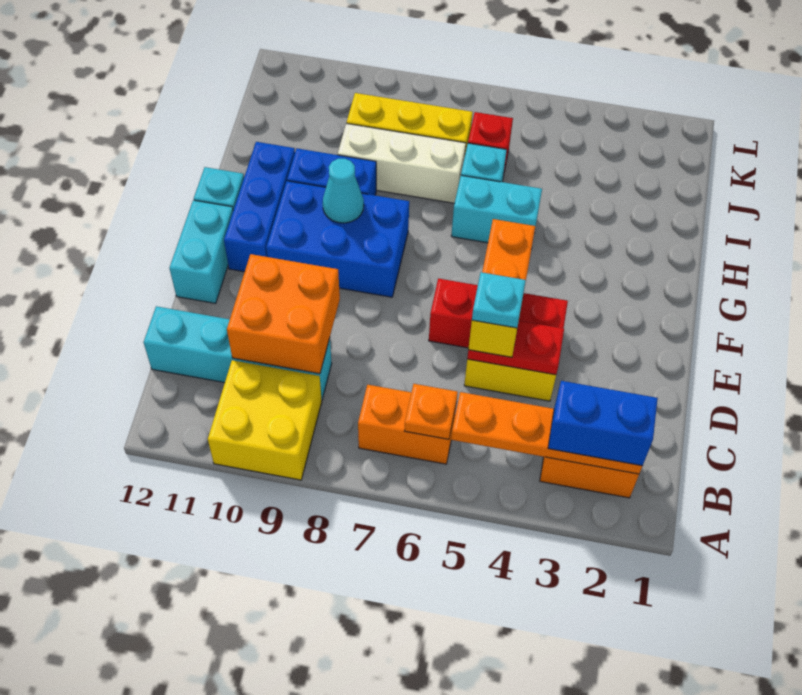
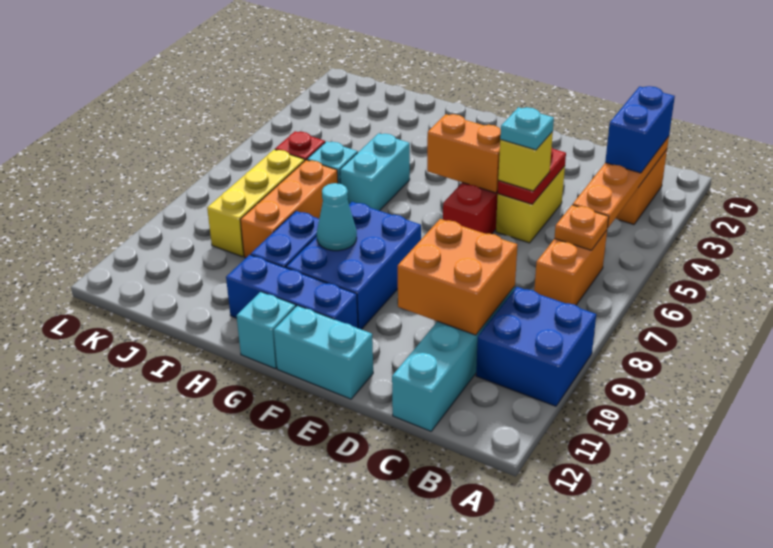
yellow brick A9:B10 level 1 -> blue brick A9:B10 level 1
white brick I7:I9 level 1 -> orange brick I7:I9 level 1

